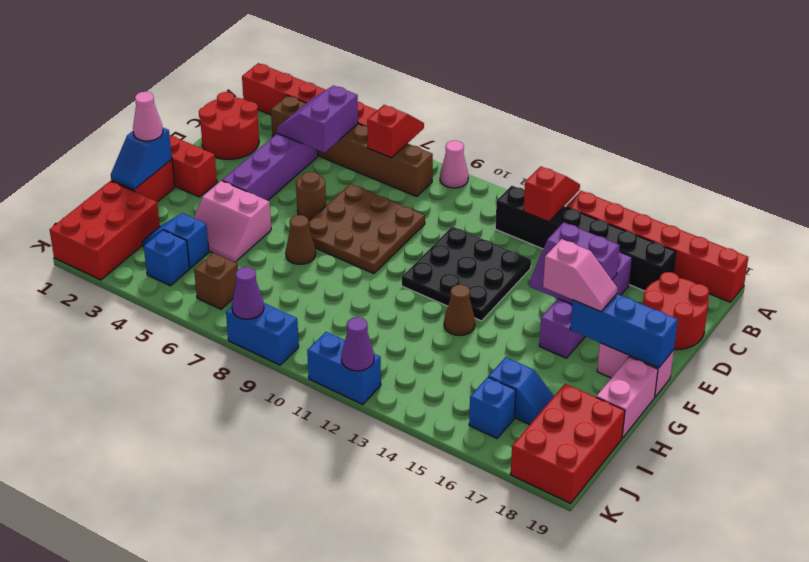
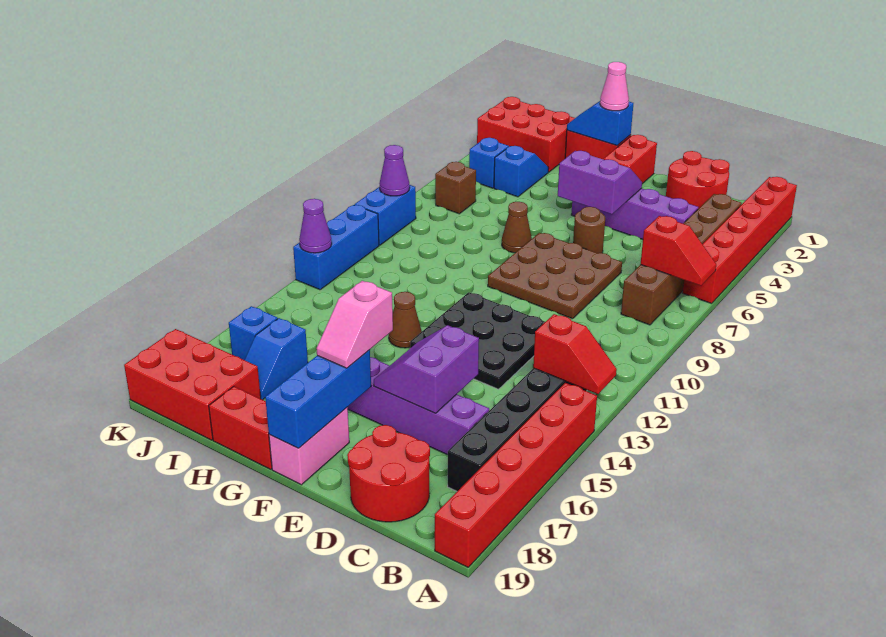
pink cone A9 level 1 -> none
purple slope B4:C5 level 2 top 5 -> purple slope E4:F5 level 2 top 5
pink slope G4:H5 level 1 top G -> none
pink brick G19:H19 level 1 -> red brick G19:H19 level 1
blue brick K11:K12 level 1 -> blue brick K10:K12 level 1

